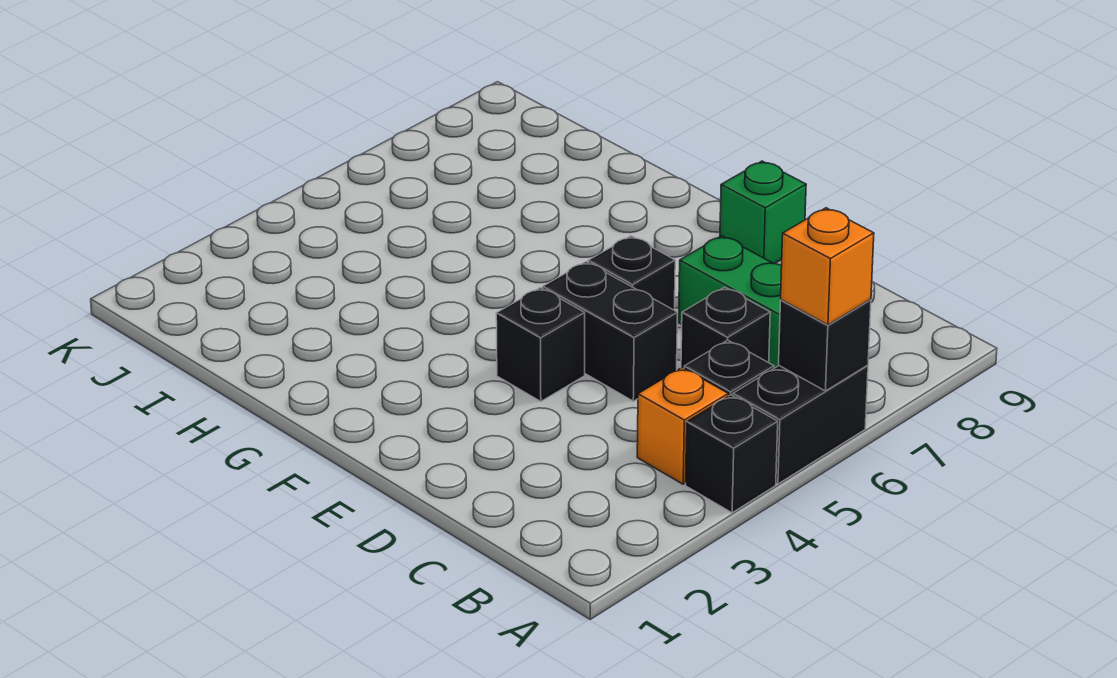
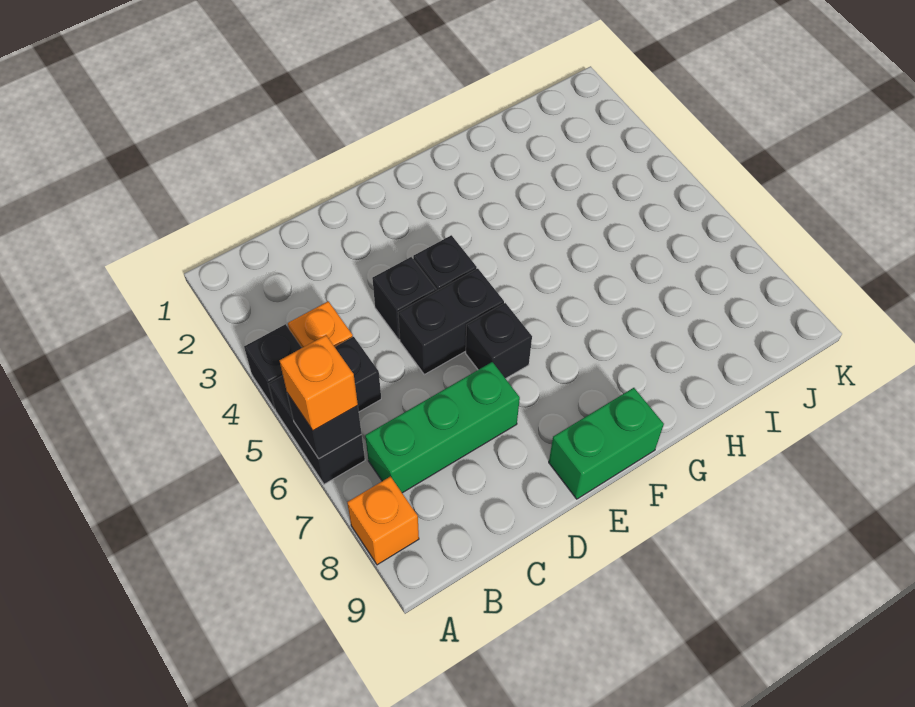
none -> orange brick A8 level 1
black brick C6 level 1 -> black brick D4 level 1
green brick E9 level 1 -> green brick E9:F9 level 1

